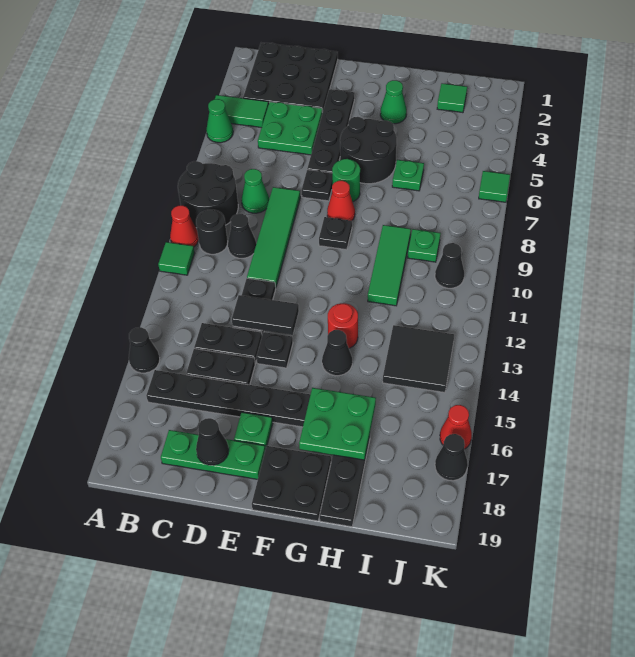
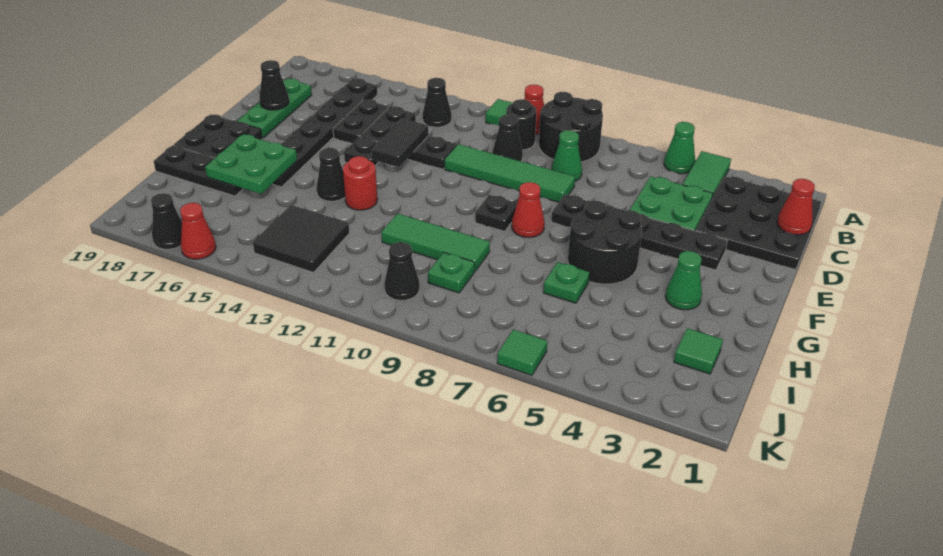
black cone A15 level 1 -> black cone B13 level 1
none -> red cone C1 level 2
green plate E17 level 1 -> none
green round brick F7 level 1 -> none

